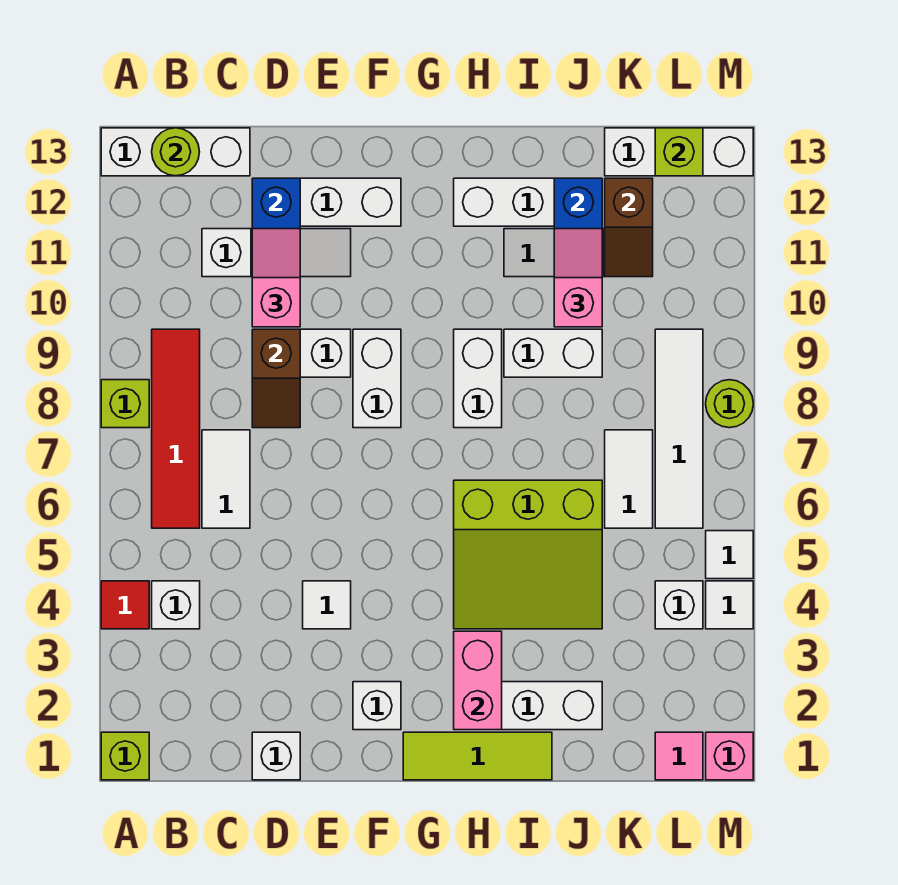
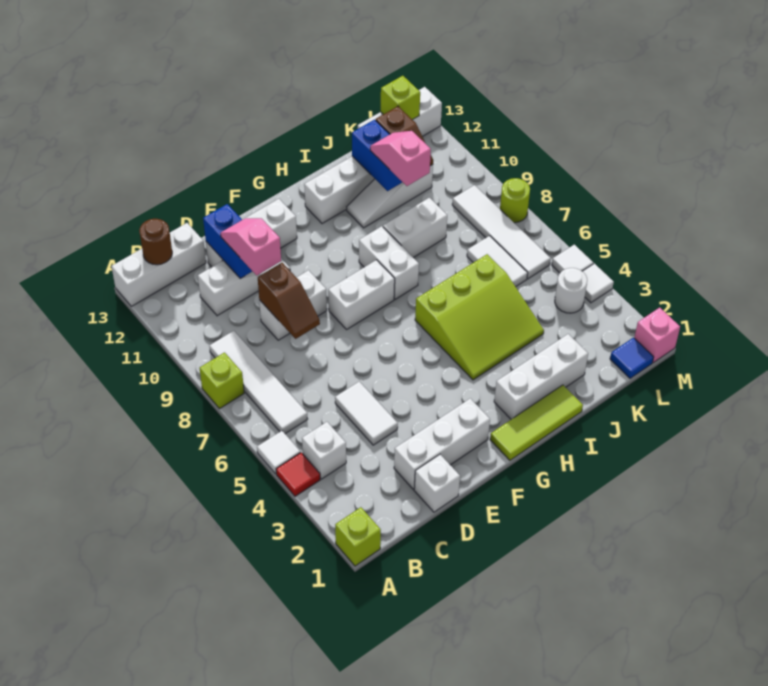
red tile B6:B9 level 1 -> white tile B6:B9 level 1
lime round brick B13 level 2 -> brown round brick B13 level 2
white tile C6:C7 level 1 -> white tile D4:D5 level 1
white tile E4 level 1 -> white tile A5 level 1
white brick F2 level 1 -> white brick D2:F2 level 1
white brick F8:F9 level 1 -> white brick F8:G8 level 1
pink brick H2:H3 level 2 -> none
pink tile L1 level 1 -> blue tile L1 level 1
white brick L4 level 1 -> white round brick L4 level 1

